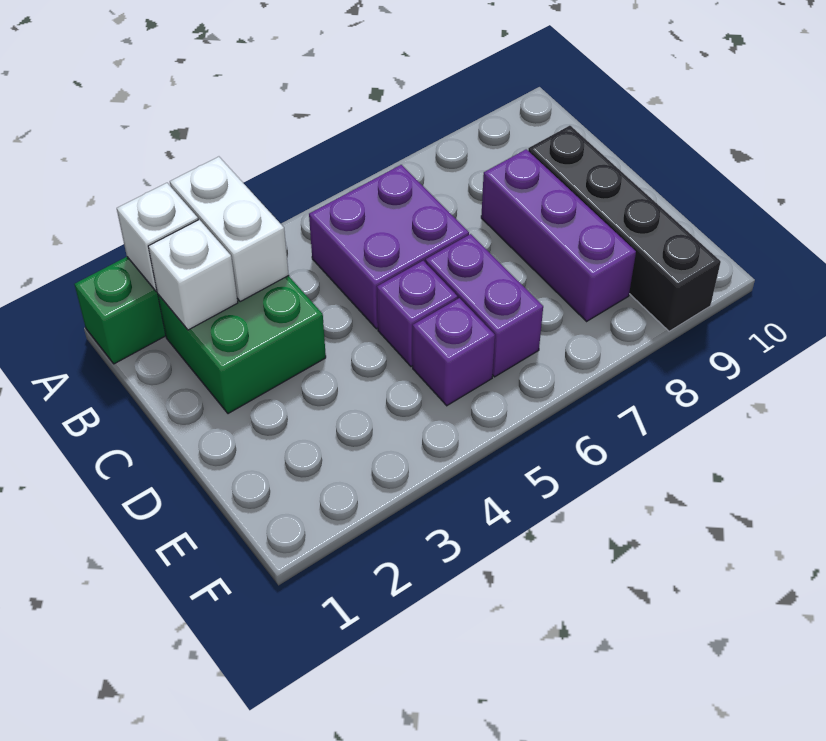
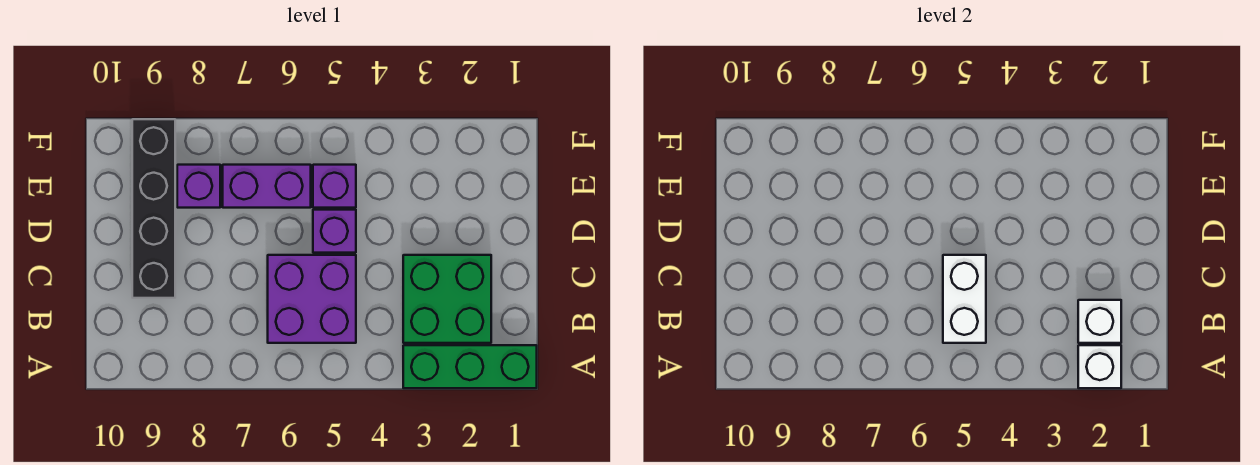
white brick A3:B3 level 2 -> white brick B5:C5 level 2
purple brick C8:E8 level 1 -> purple brick E8 level 1
purple brick D6:E6 level 1 -> purple brick E6:E7 level 1

